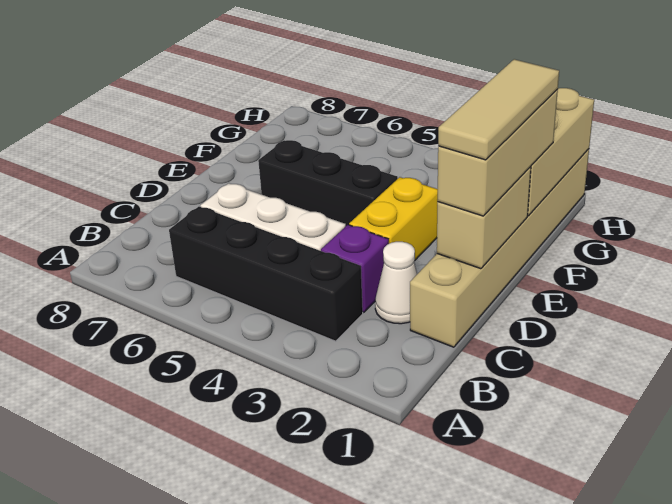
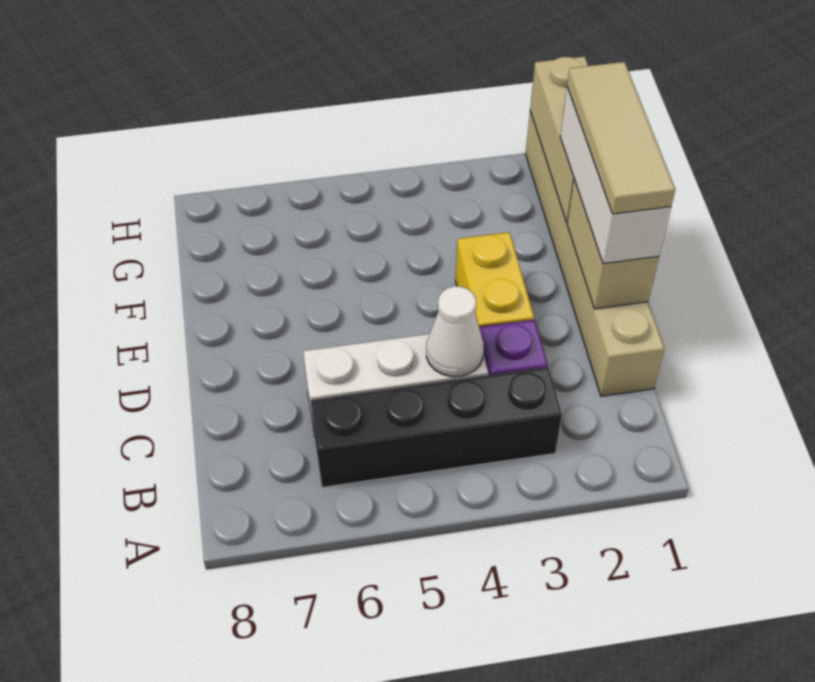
white cone C2 level 1 -> white cone C4 level 2
tan brick D1:F1 level 3 -> white brick D1:F1 level 3
black brick E4:E6 level 1 -> none

